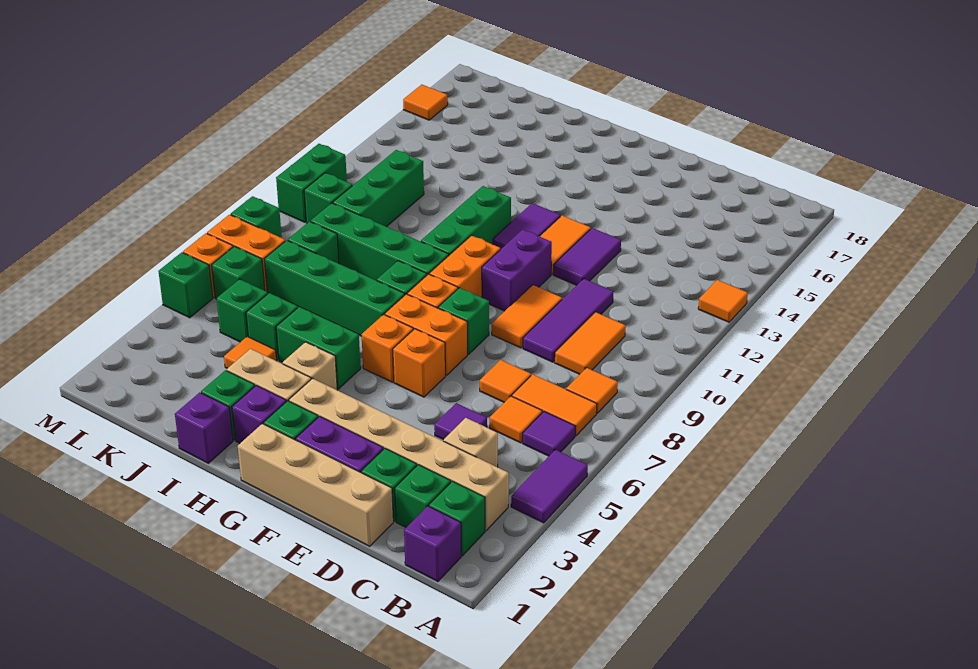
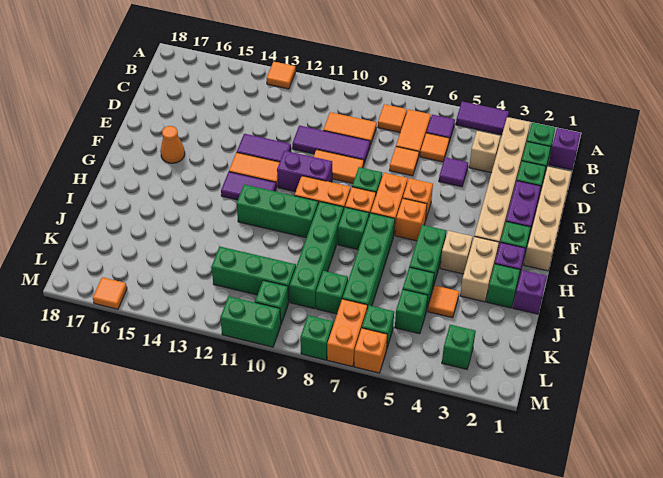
none -> orange cone F16 level 1
green brick M5 level 1 -> green brick L3 level 1

